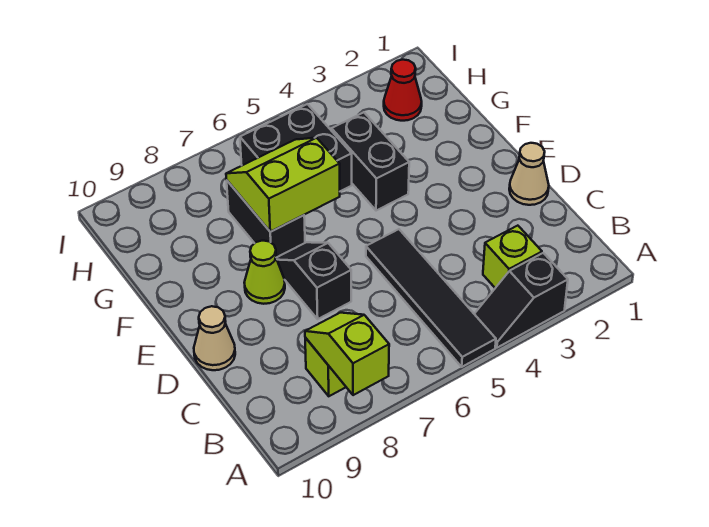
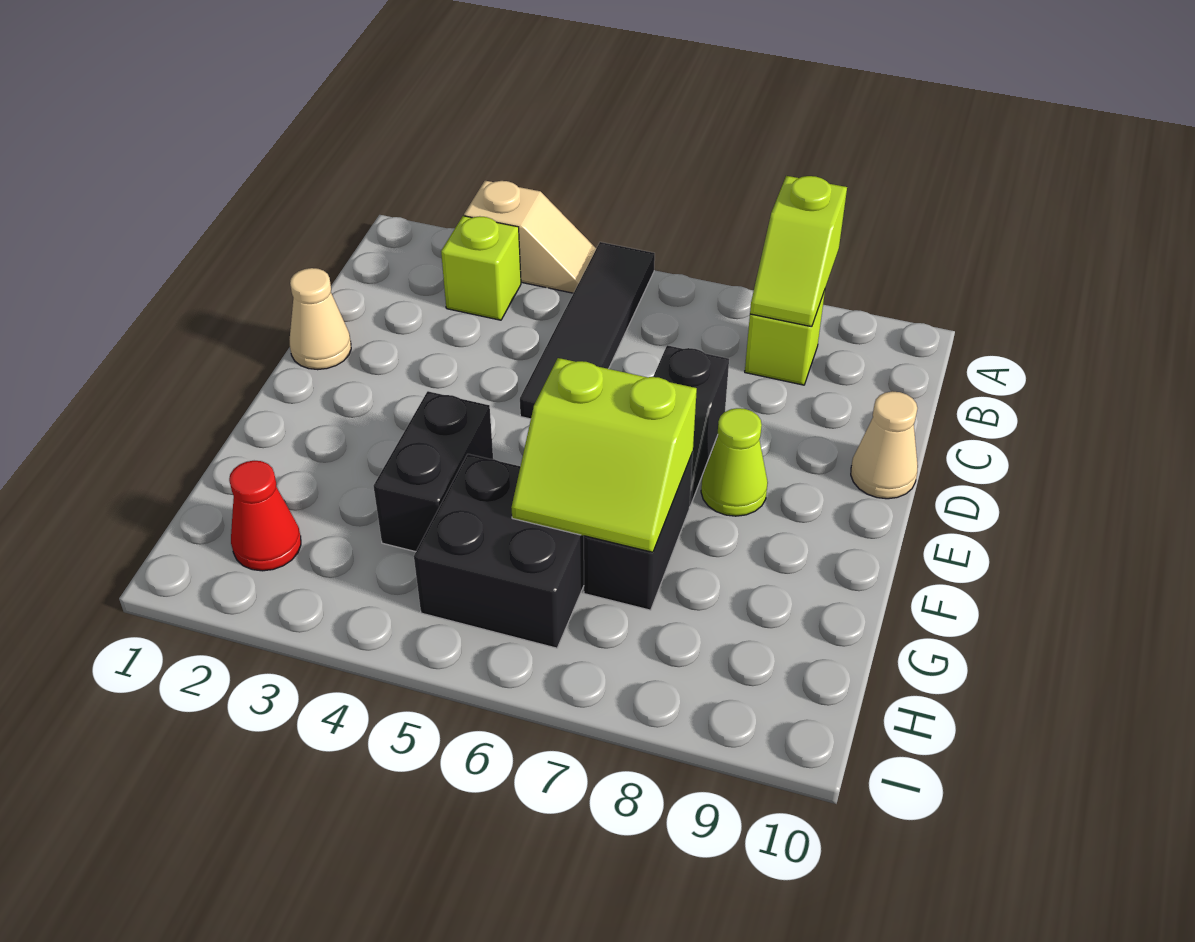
black slope A3:A4 level 1 top 3 -> tan slope A3:A4 level 1 top 3

